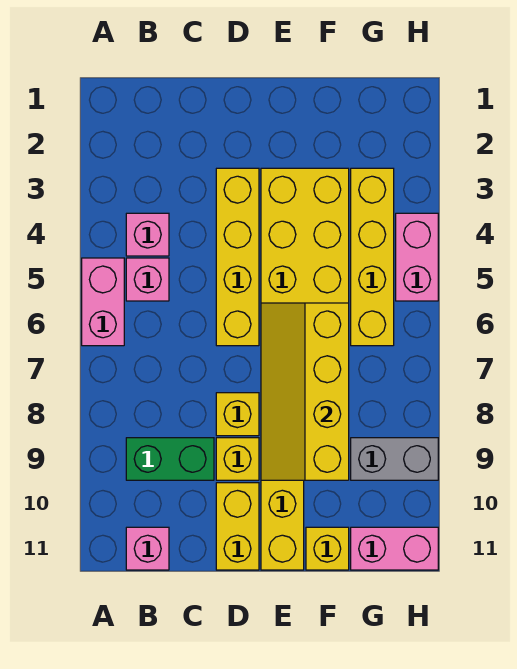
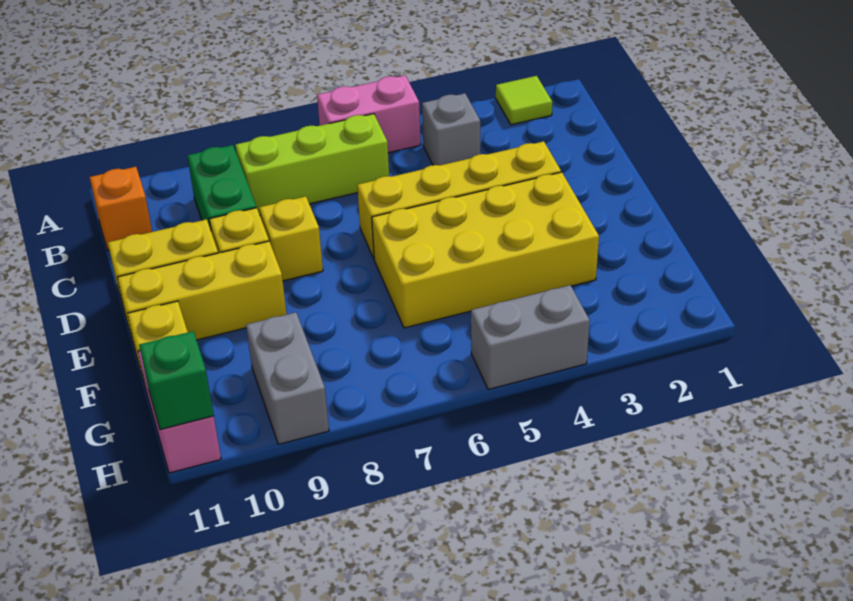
none -> lime tile A2 level 1
pink brick B4 level 1 -> grey brick B4 level 1
pink brick B5 level 1 -> none
none -> lime brick B6:B8 level 1
pink brick B11 level 1 -> orange brick B11 level 1
yellow slope E6:F9 level 2 top F -> none
yellow brick G3:G6 level 1 -> none
pink brick H4:H5 level 1 -> grey brick H4:H5 level 1
none -> green brick H11 level 2

